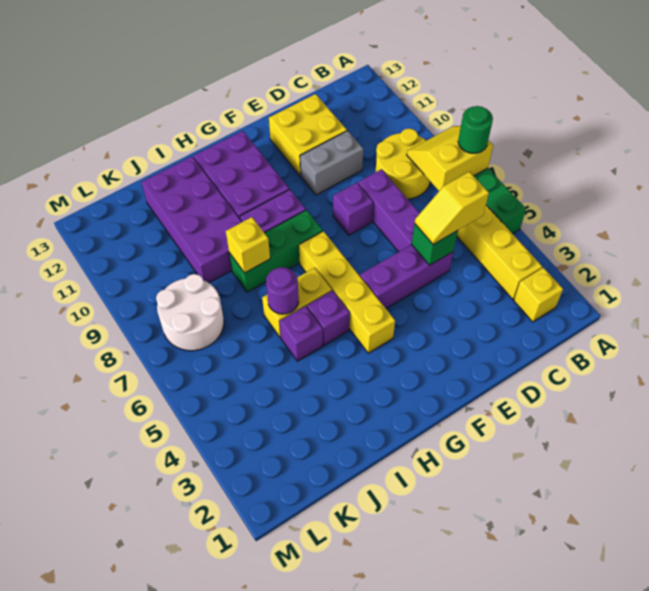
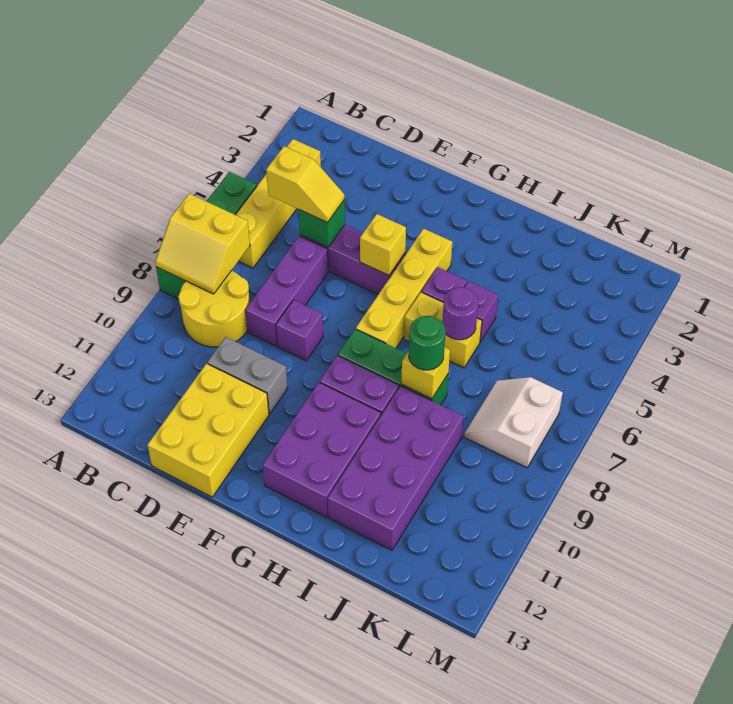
green round brick A7 level 3 -> green round brick I8 level 3
yellow brick B2 level 1 -> yellow brick F5 level 2
yellow brick D11:E12 level 1 -> yellow brick D11:E13 level 1
white round brick K7:L8 level 1 -> white slope K7:L8 level 1 top L

